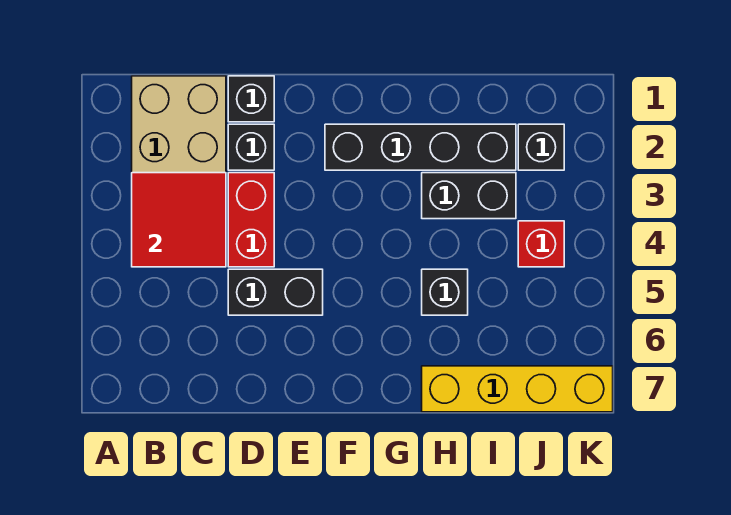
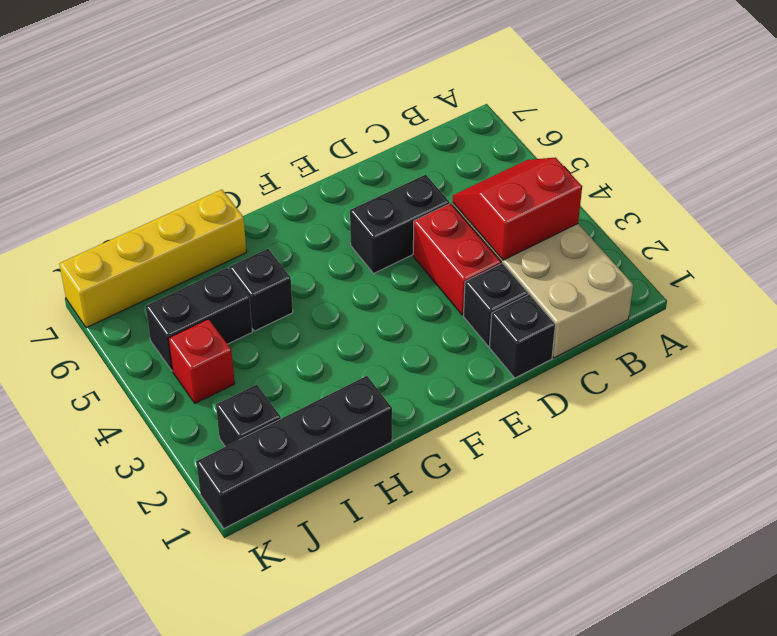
red tile B3:C4 level 2 -> red slope B3:C4 level 2 top 3
black brick F2:I2 level 1 -> black brick H1:K1 level 1
black brick H3:I3 level 1 -> black brick I5:J5 level 1

